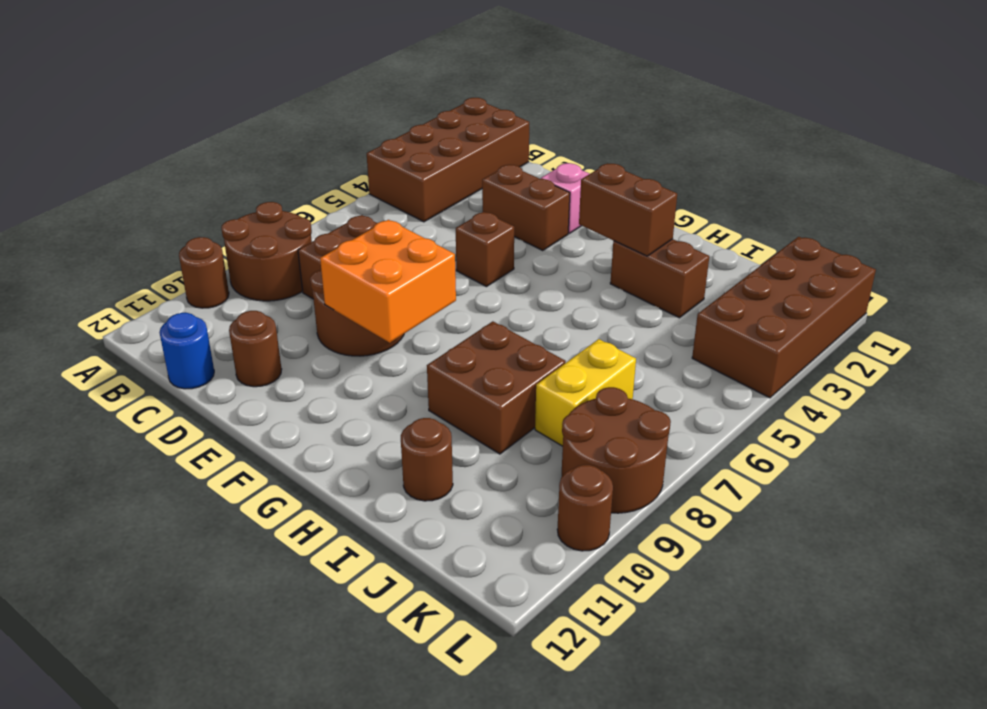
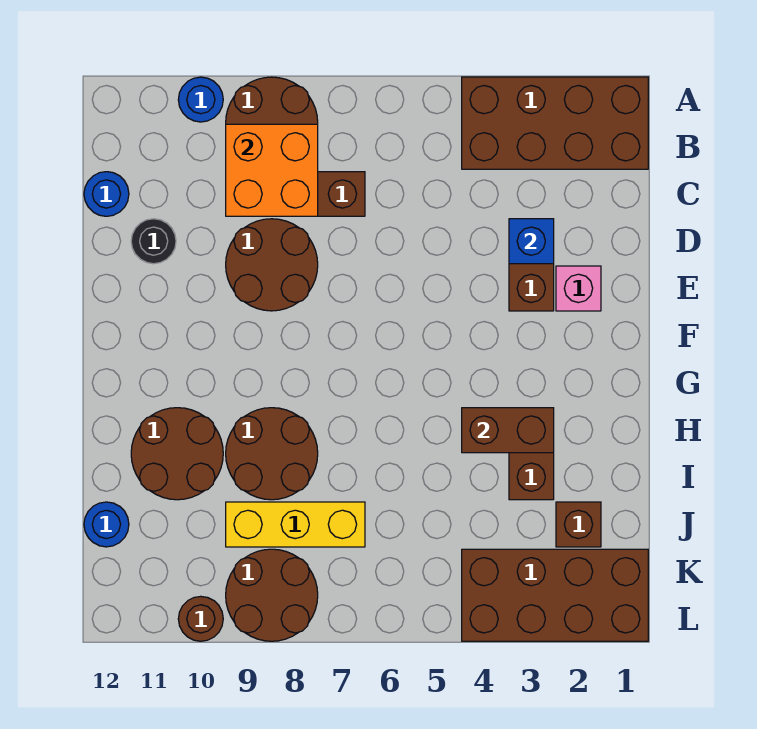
brown round brick A10 level 1 -> blue round brick A10 level 1
none -> blue brick D3 level 2
brown round brick D11 level 1 -> black round brick D11 level 1
brown brick E5 level 1 -> brown brick J2 level 1
orange brick E8:F9 level 2 -> orange brick B8:C9 level 2
brown brick G3:H3 level 2 -> brown brick H3:H4 level 2
brown brick H8:I9 level 1 -> brown round brick H8:I9 level 1
brown round brick I11 level 1 -> brown round brick H10:I11 level 1
yellow brick J7:J8 level 1 -> yellow brick J7:J9 level 1
none -> blue round brick J12 level 1

